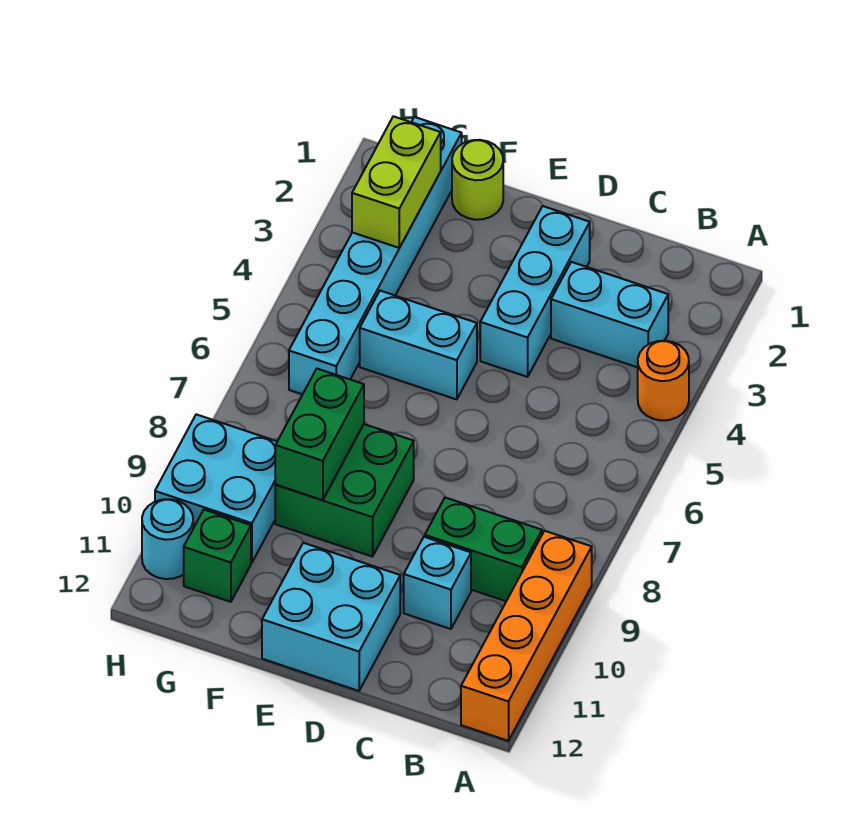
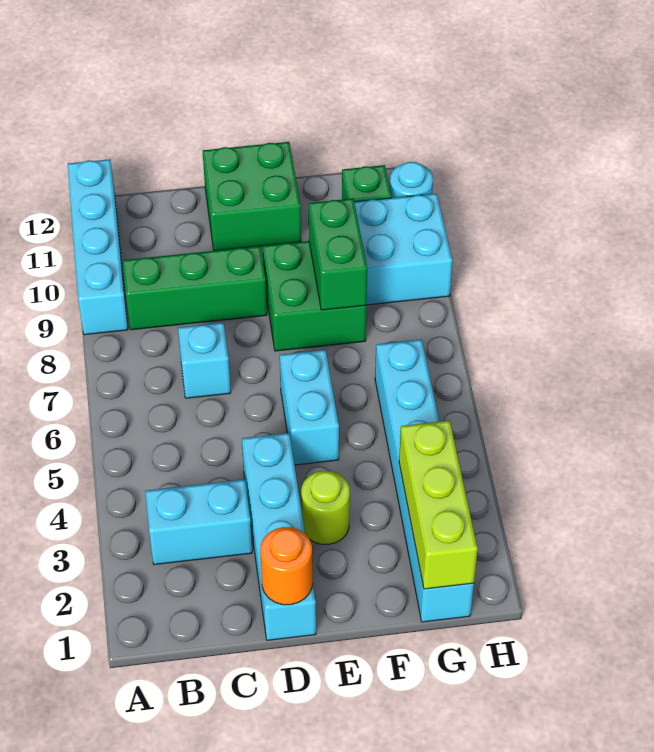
orange round brick A4 level 1 -> orange round brick D1 level 2
orange brick A9:A12 level 1 -> cyan brick A9:A12 level 1
green brick B9:C9 level 1 -> green brick B9:D9 level 1
cyan brick C10 level 1 -> cyan brick C7 level 1
cyan brick D2:D4 level 1 -> cyan brick D1:D4 level 1
cyan brick D11:E12 level 1 -> green brick D11:E12 level 1
cyan brick E5:F5 level 1 -> cyan brick E5:E6 level 1
lime round brick F1 level 1 -> lime round brick E3 level 1
lime brick G2:G3 level 2 -> lime brick G1:G3 level 2

